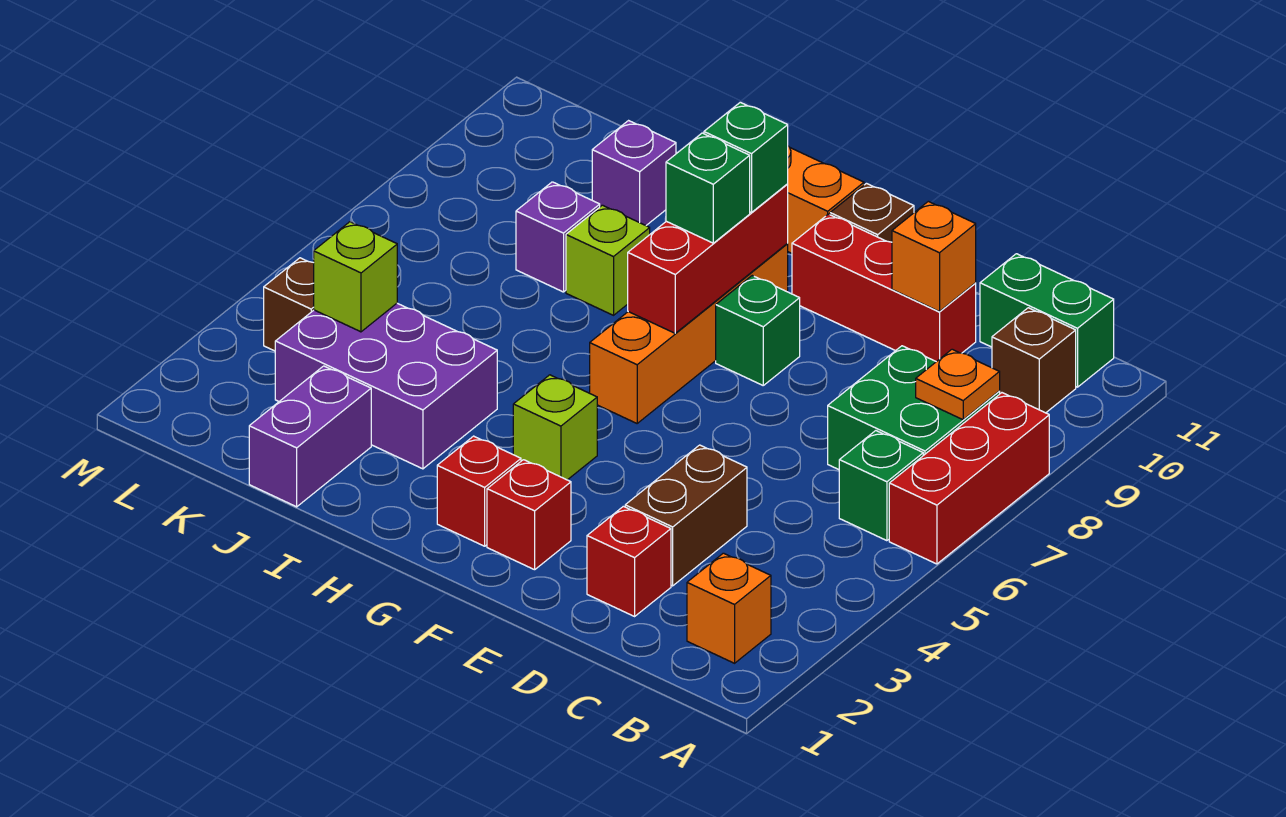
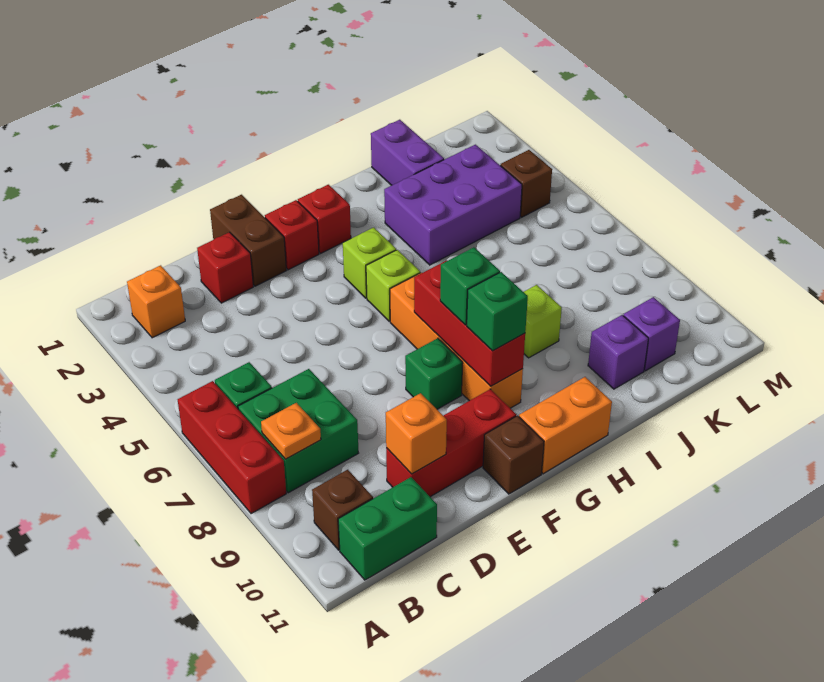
brown brick D3:D4 level 1 -> brown brick E1:E2 level 1
purple brick J8 level 1 -> purple brick K10 level 1
lime brick K4 level 2 -> lime brick G5 level 1

